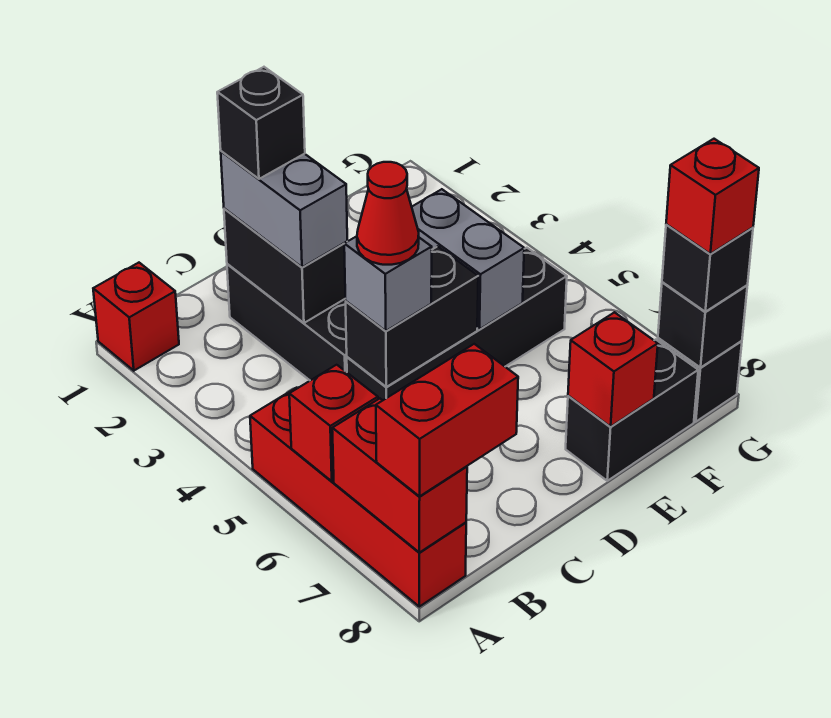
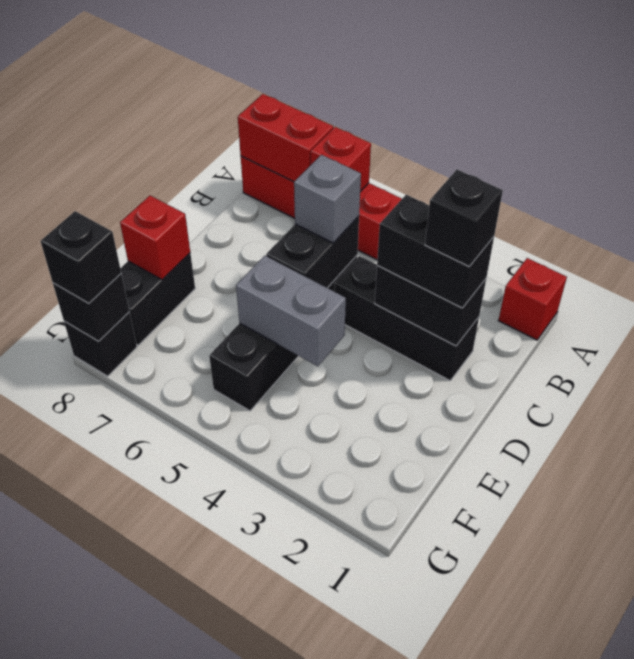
red brick A8:B8 level 3 -> none
grey brick C2:C3 level 3 -> black brick C2:C3 level 3
red cone C5 level 4 -> none
red brick G8 level 4 -> none

